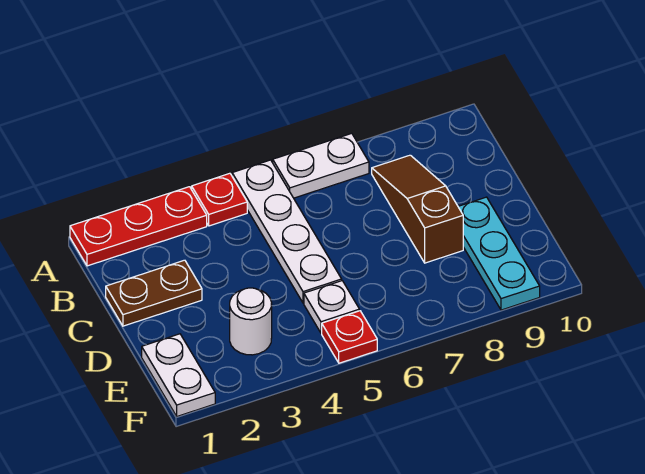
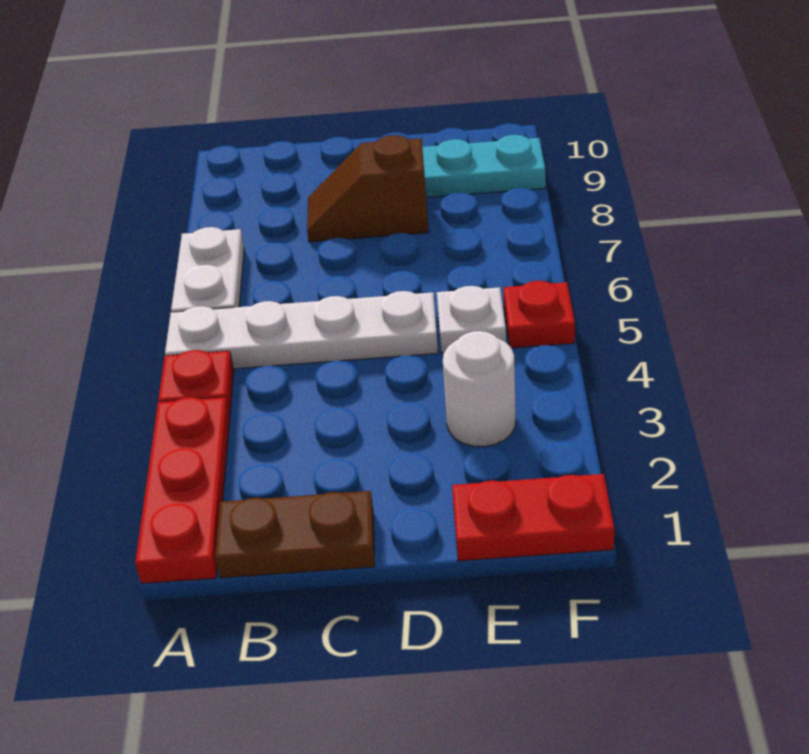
brown slope B8:D8 level 1 top D -> brown slope C8:D8 level 1 top D
brown plate C1:C2 level 1 -> brown plate B1:C1 level 1
white plate E1:F1 level 1 -> red plate E1:F1 level 1

